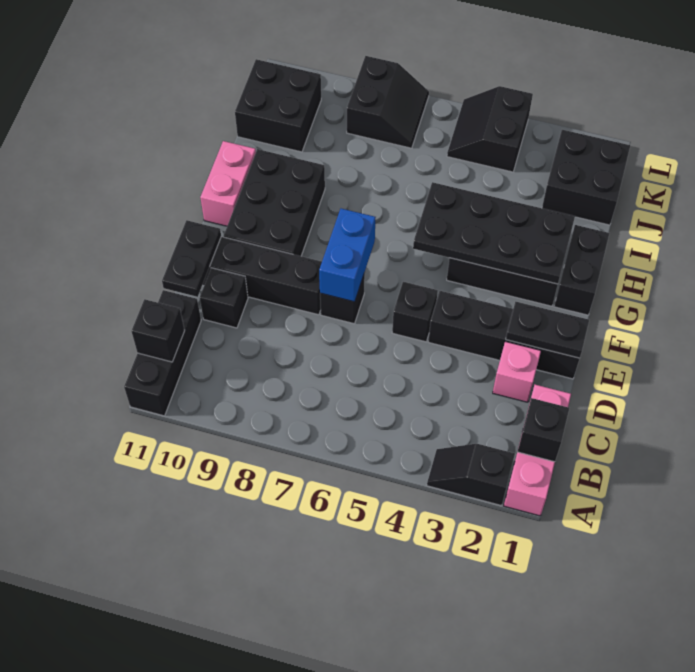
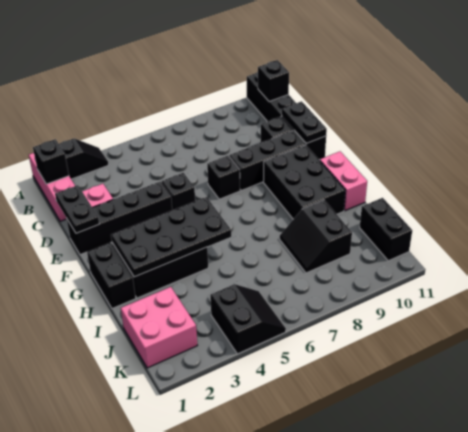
black plate E1:E2 level 2 -> black plate D1:E1 level 2
blue brick E7:F7 level 2 -> none
black brick J1:K2 level 1 -> pink brick J1:K2 level 1
black brick J10:K11 level 1 -> black brick J11:K11 level 1
black slope K7:L8 level 1 top 8 -> black slope I8:J9 level 1 top 9

